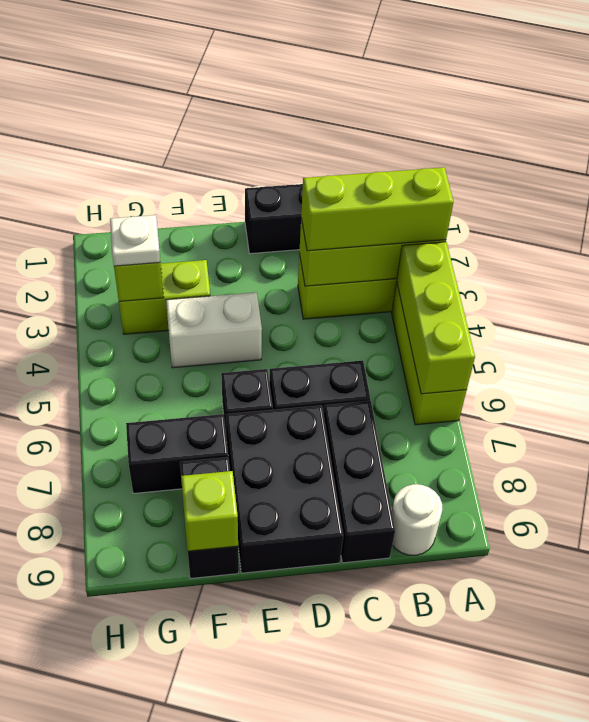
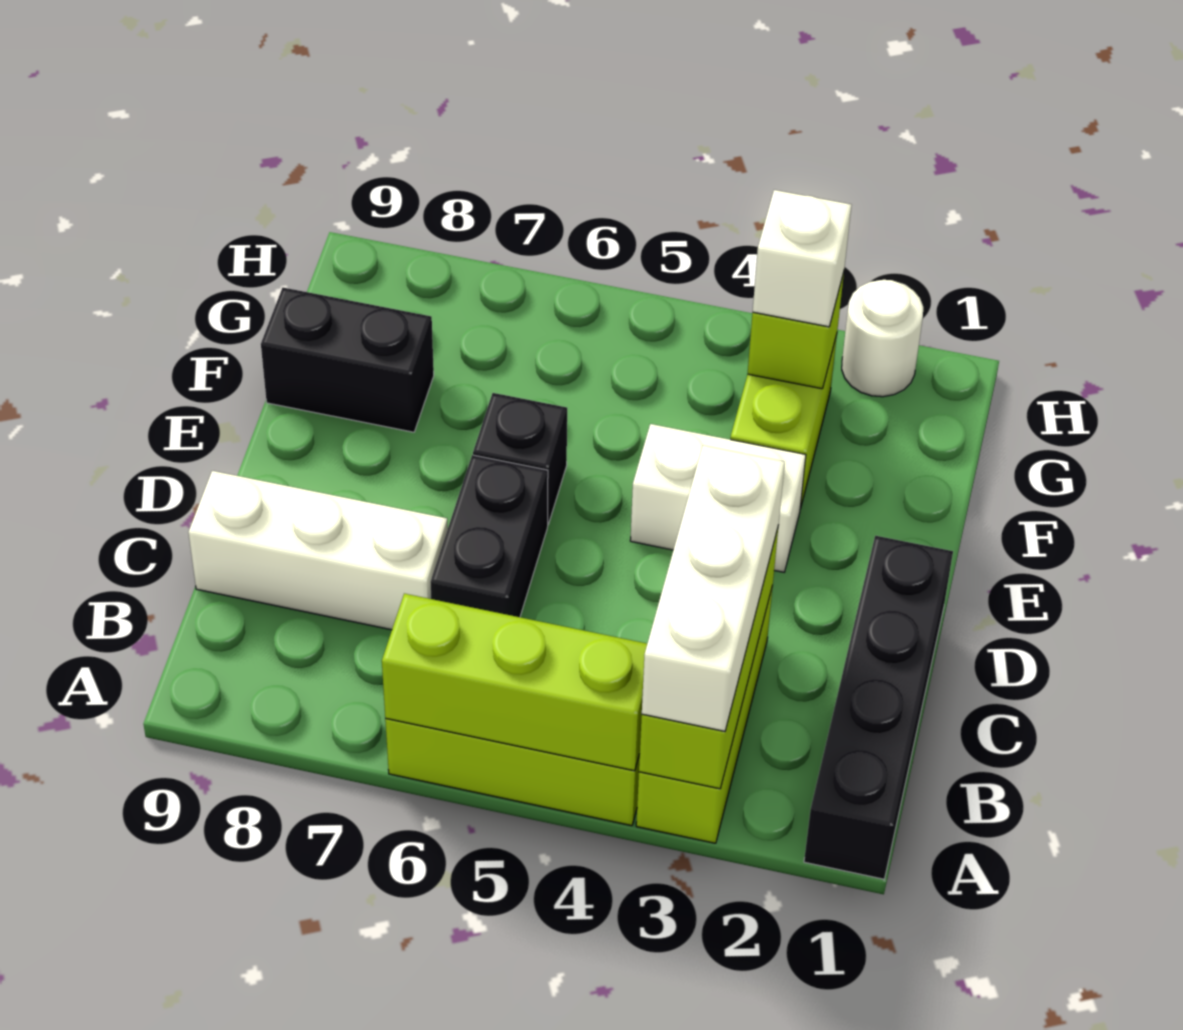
lime brick A3:C3 level 3 -> white brick A3:C3 level 3
white round brick B9 level 1 -> white round brick H2 level 1
black brick C7:C9 level 1 -> white brick C7:C9 level 1
black brick D7:E9 level 1 -> none
white brick E4:F4 level 1 -> white brick E3:E4 level 1
black brick F7:G7 level 1 -> none
lime brick F9 level 2 -> none
white plate G3 level 3 -> white brick G3 level 3

